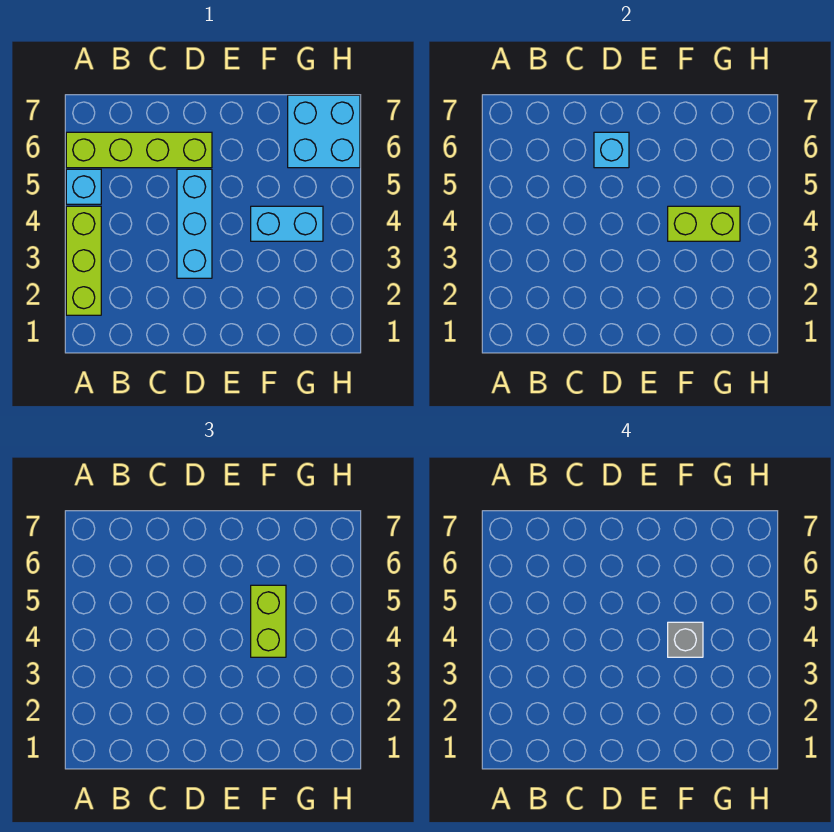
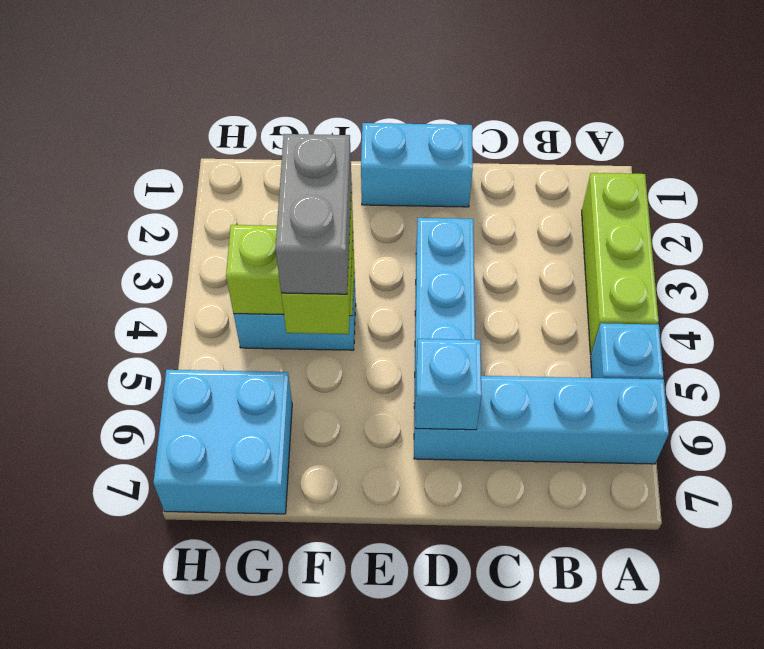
lime brick A6:D6 level 1 -> cyan brick A6:D6 level 1
none -> cyan brick D1:E1 level 1
grey brick F4 level 4 -> grey brick F4:F5 level 4

